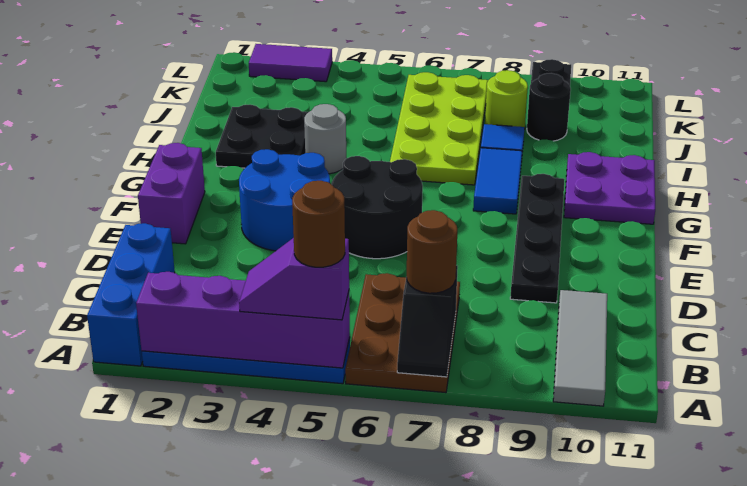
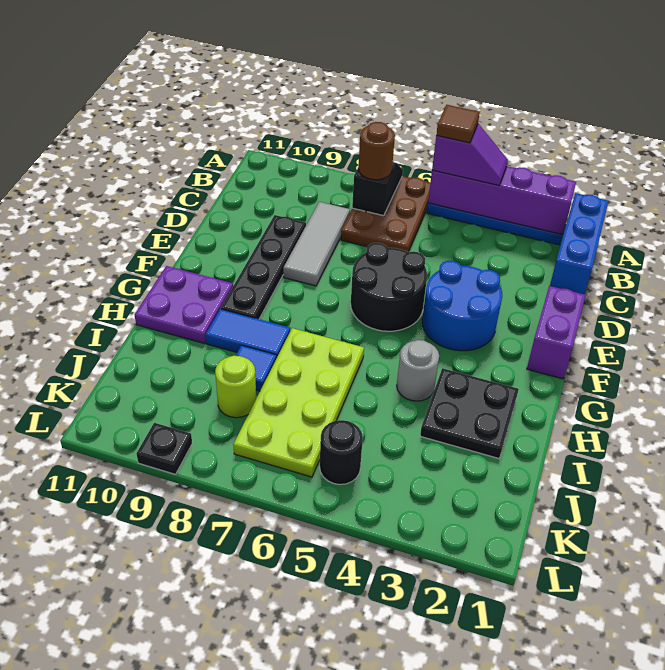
brown round brick A5 level 4 -> brown tile A5 level 4
grey tile A10:C10 level 1 -> grey tile C8:E8 level 1
blue tile G8:H8 level 1 -> blue tile H8:H9 level 1
black round brick J9 level 1 -> black round brick K5 level 1
purple tile L2:L3 level 1 -> none

